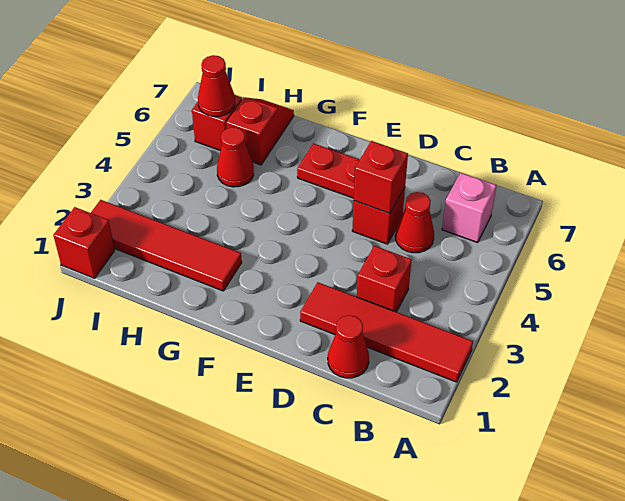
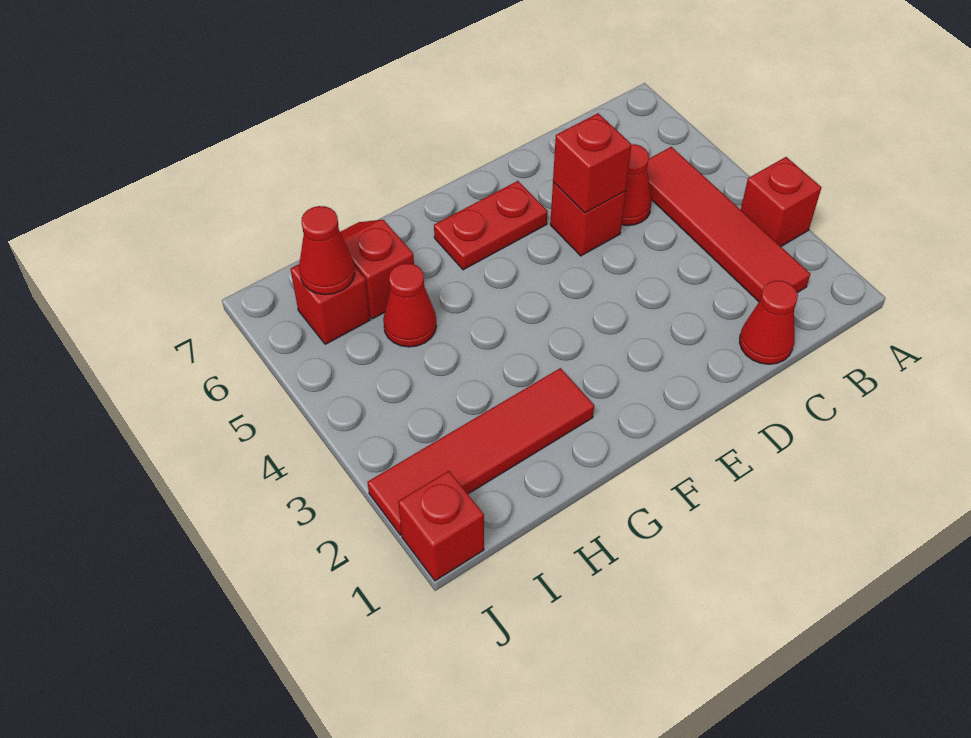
red tile A2:D2 level 1 -> red tile B2:B5 level 1
pink brick B6 level 1 -> none
red brick C3 level 1 -> red brick A3 level 1

